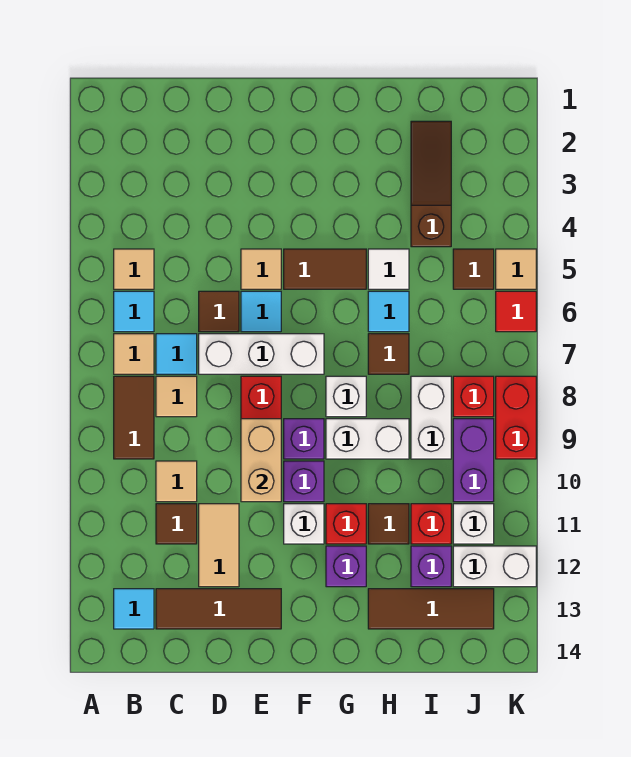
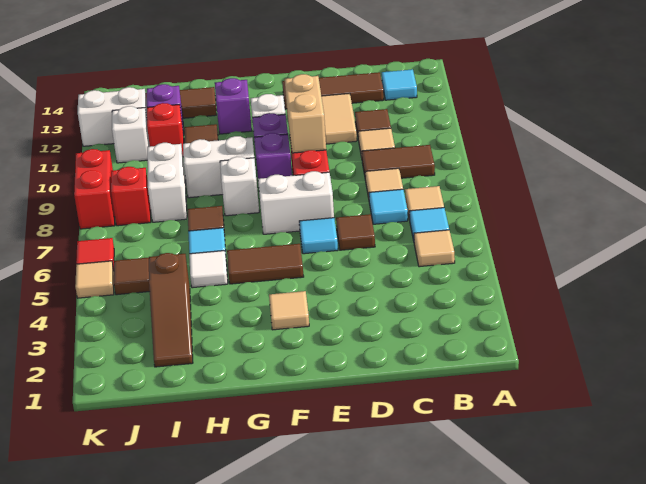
brown tile B8:B9 level 1 -> brown tile B9:C9 level 1
white brick D7:F7 level 1 -> white brick E7:F7 level 1
tan tile E5 level 1 -> tan tile F3 level 1
red brick G11 level 1 -> none
purple brick J9:J10 level 1 -> none

